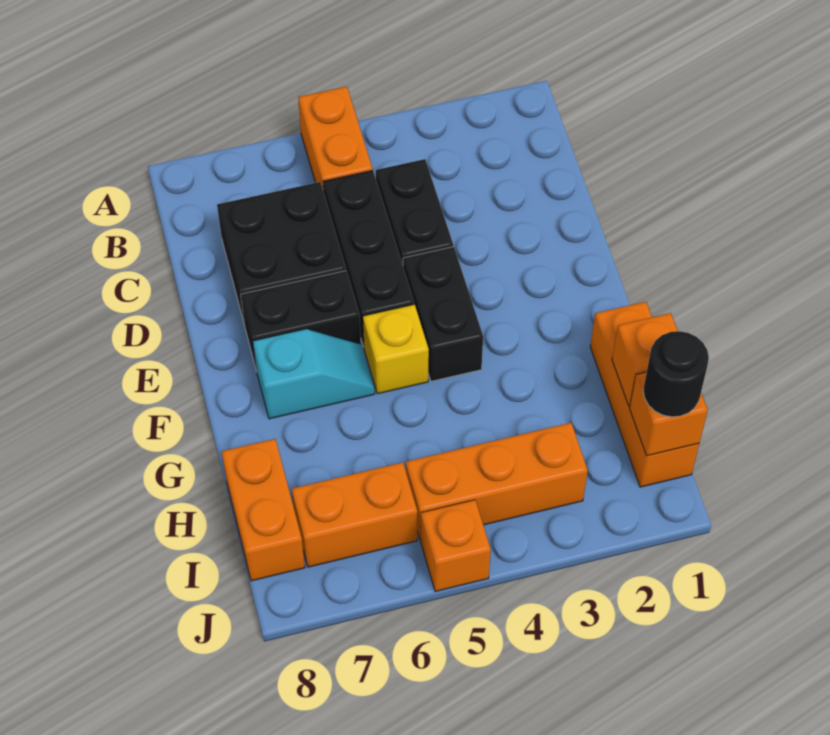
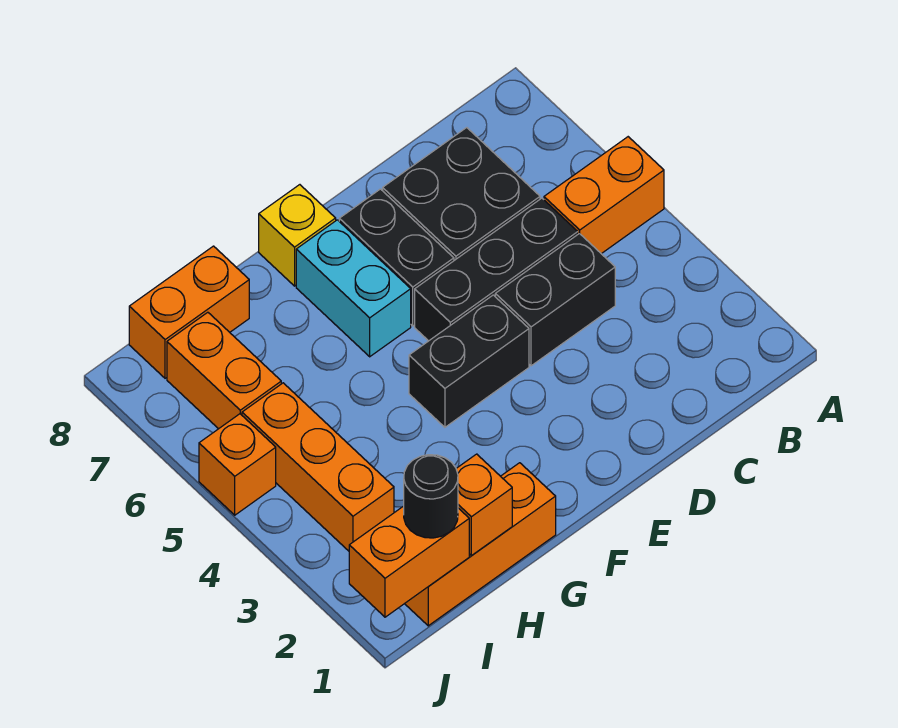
yellow brick F5 level 1 -> yellow brick F8 level 1
cyan slope F6:F7 level 1 top 7 -> cyan brick F6:F7 level 1
orange brick I1 level 2 -> orange brick I1:J1 level 2

